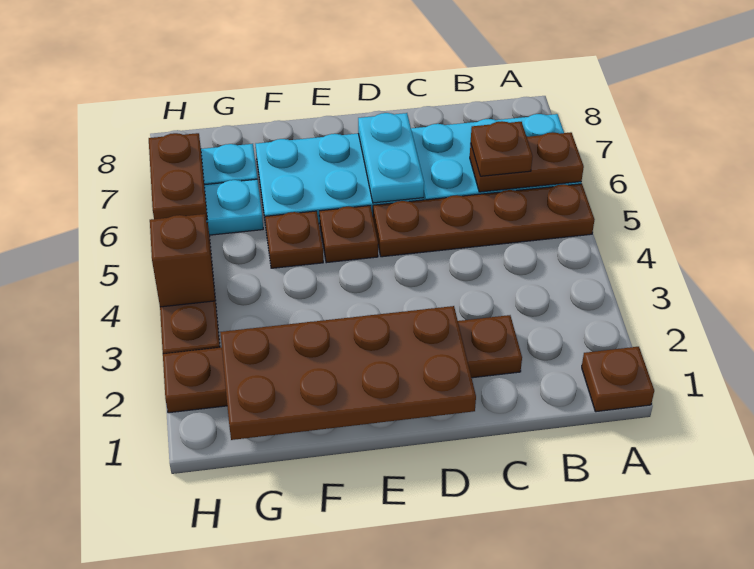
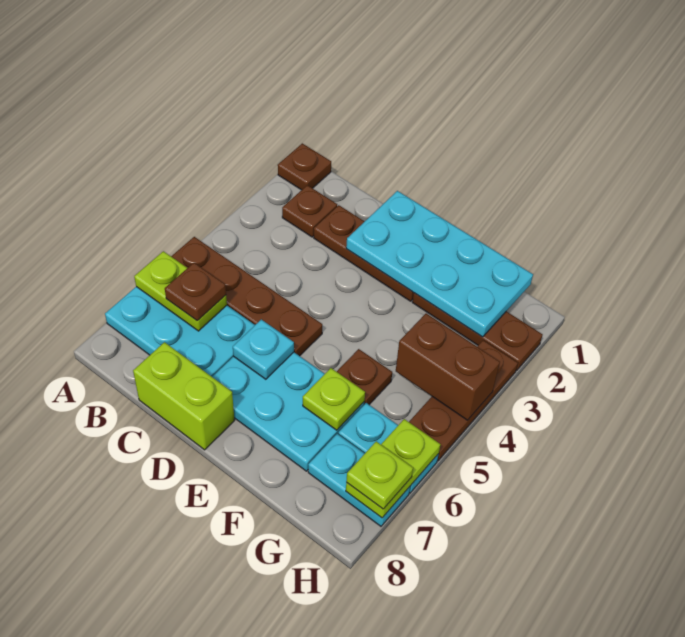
brown plate A6:B6 level 2 -> lime plate A6:B6 level 2
none -> lime brick C8:D8 level 1
brown plate D1:G2 level 2 -> cyan plate D1:G2 level 2
cyan plate D6:D7 level 2 -> cyan plate D6 level 2
brown plate E5 level 1 -> brown plate B2 level 1
none -> lime plate F6 level 2
brown brick H4 level 2 -> brown brick G4:H4 level 2
brown plate H6:H7 level 2 -> lime plate H6:H7 level 2
none -> lime plate H7 level 3

